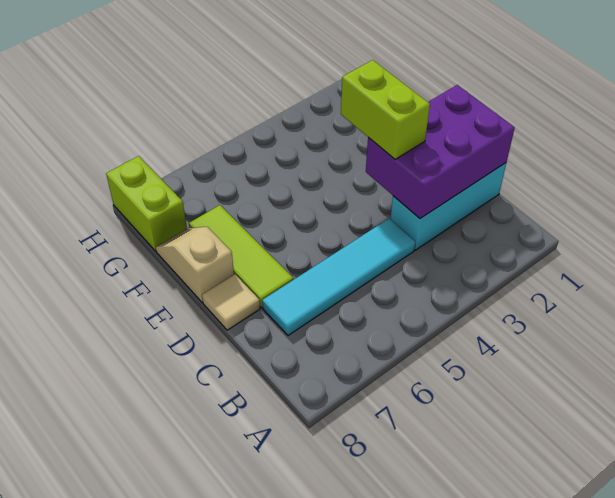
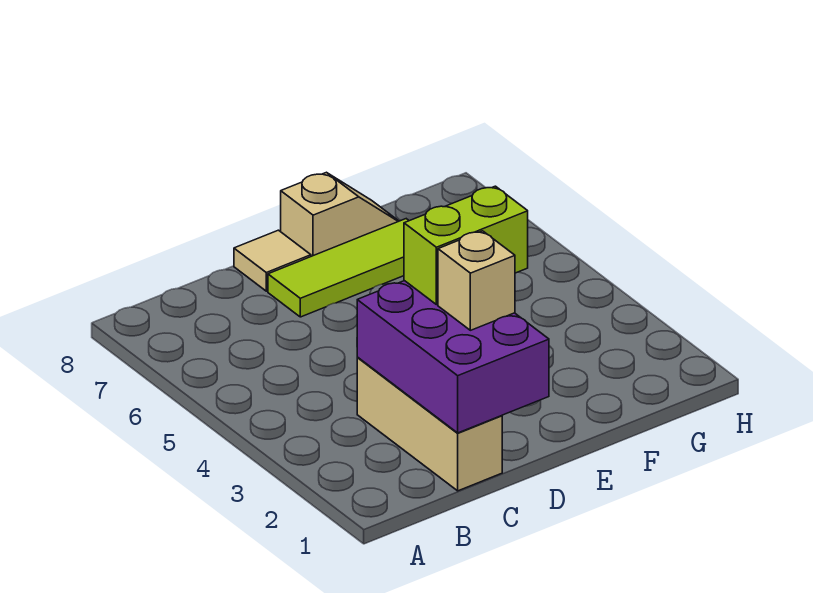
cyan brick C1:C3 level 1 -> tan brick C1:C3 level 1
cyan tile C4:C7 level 1 -> none
none -> tan brick D2 level 3
lime brick G8:H8 level 1 -> none

